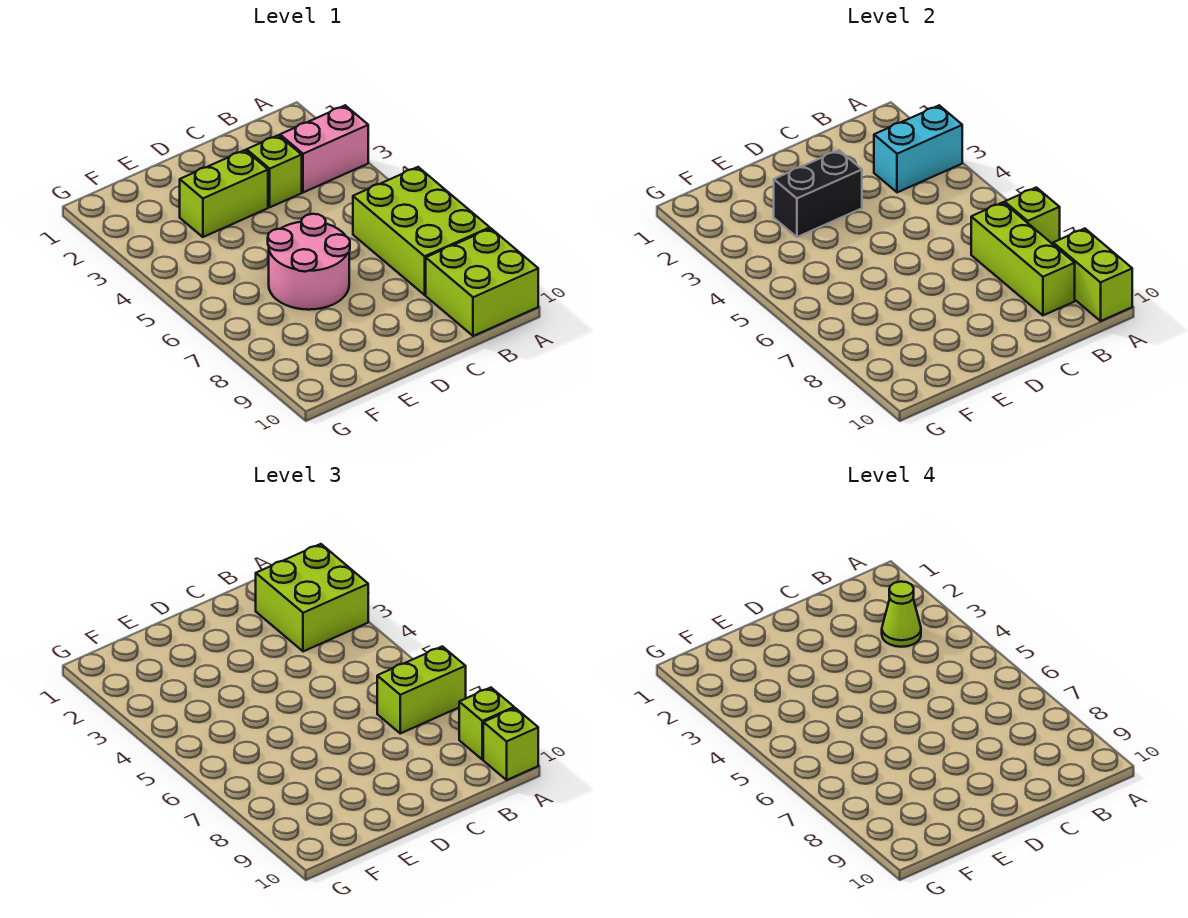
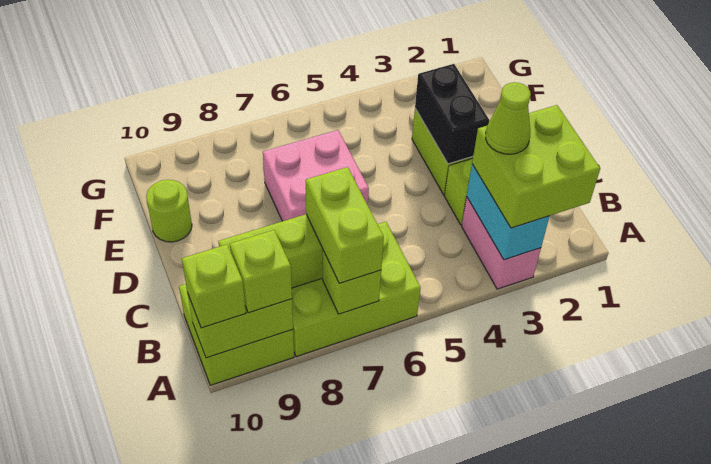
pink round brick D6:E7 level 1 -> pink brick D6:E7 level 1
none -> lime round brick E10 level 1

